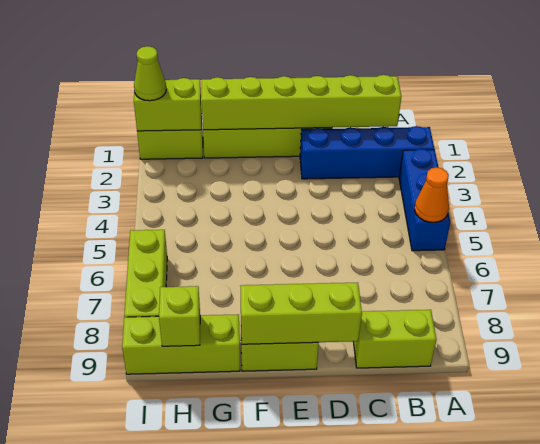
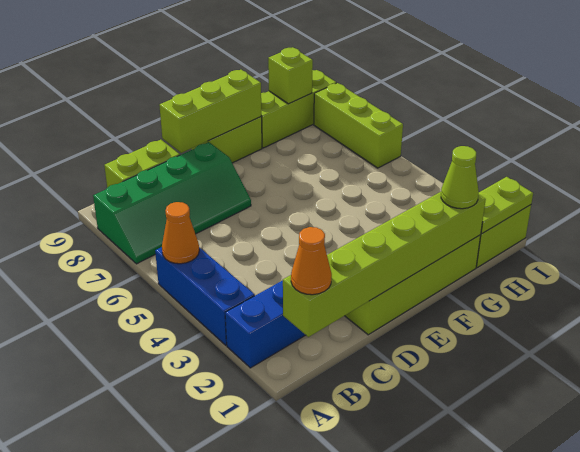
none -> green slope A7:D8 level 1 top 8
none -> orange cone B1 level 3
lime brick H1:I1 level 2 -> lime plate H1:I1 level 2
lime cone I1 level 3 -> lime cone G1 level 3

